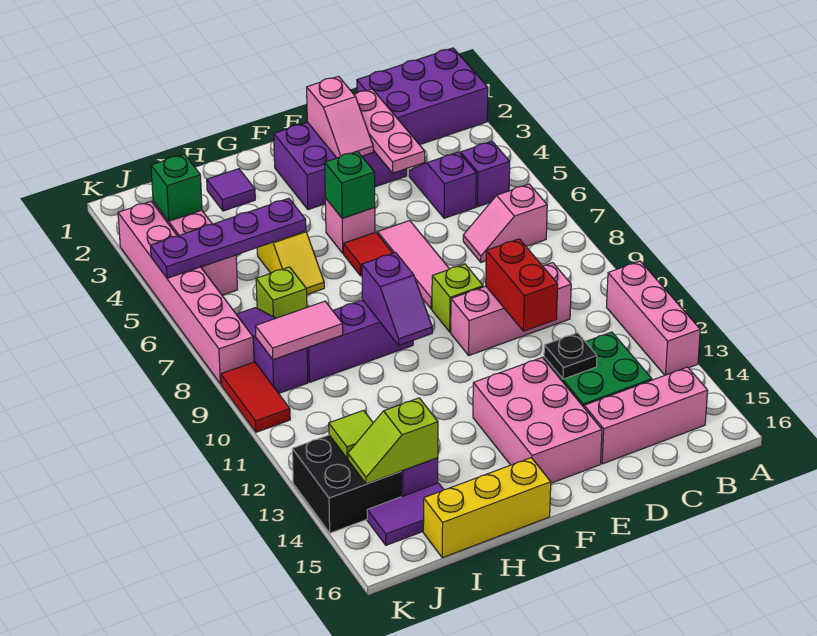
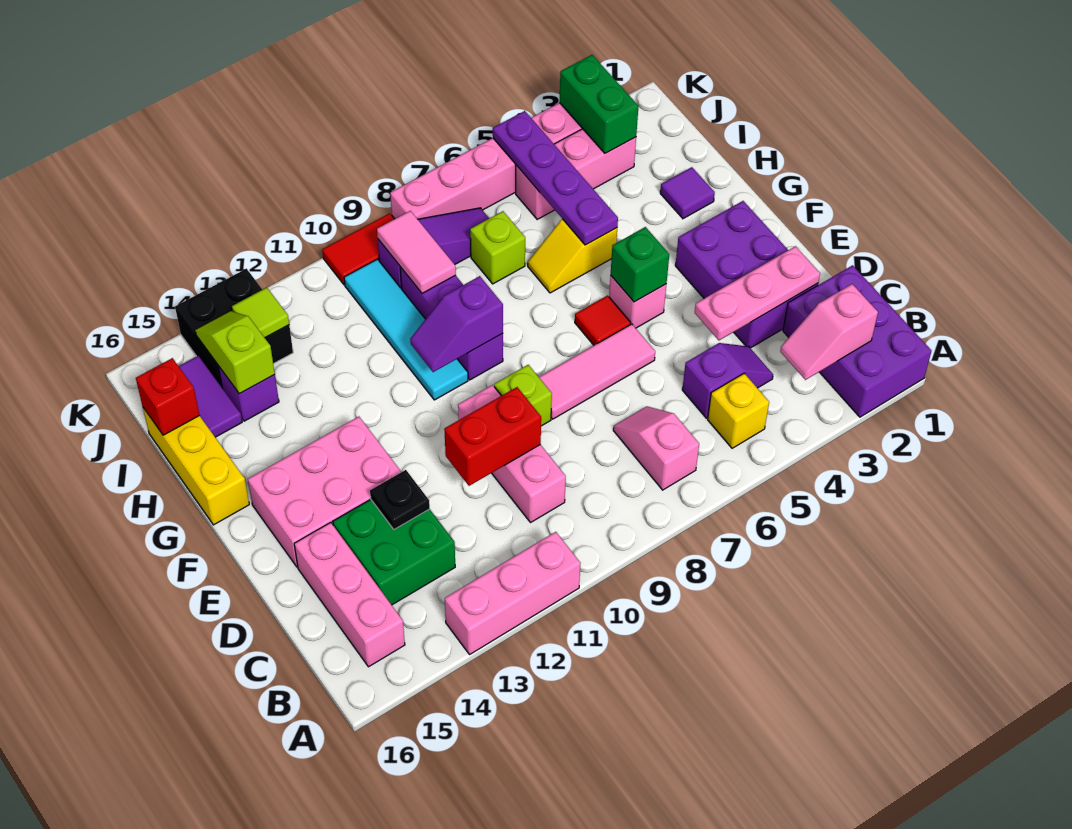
purple brick B5 level 1 -> yellow brick B5 level 1
pink slope E2:E3 level 2 top 2 -> pink slope B2:B3 level 2 top 2
none -> cyan tile G10:J10 level 1
none -> red brick I16 level 2
green brick J3 level 2 -> green brick J3:K3 level 2

